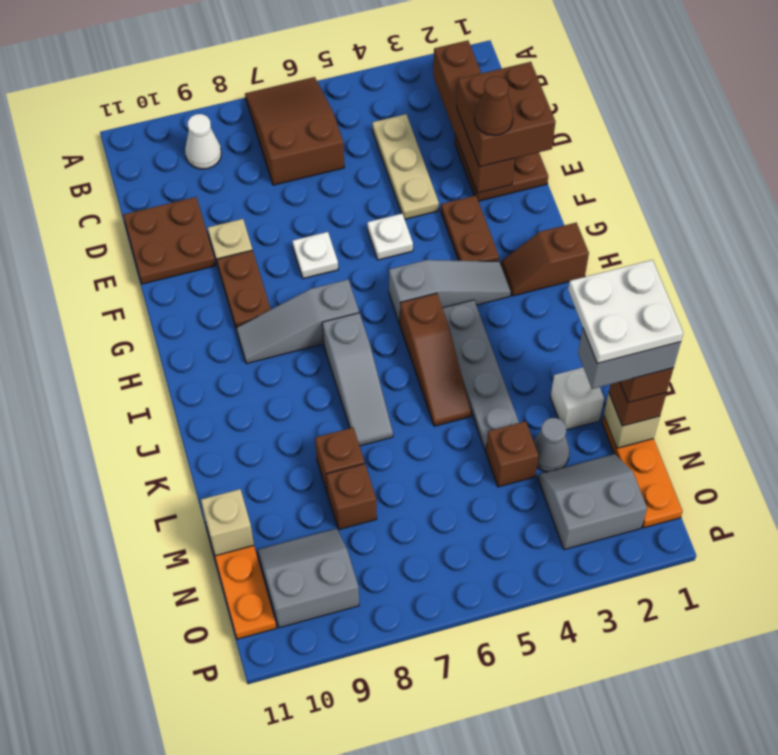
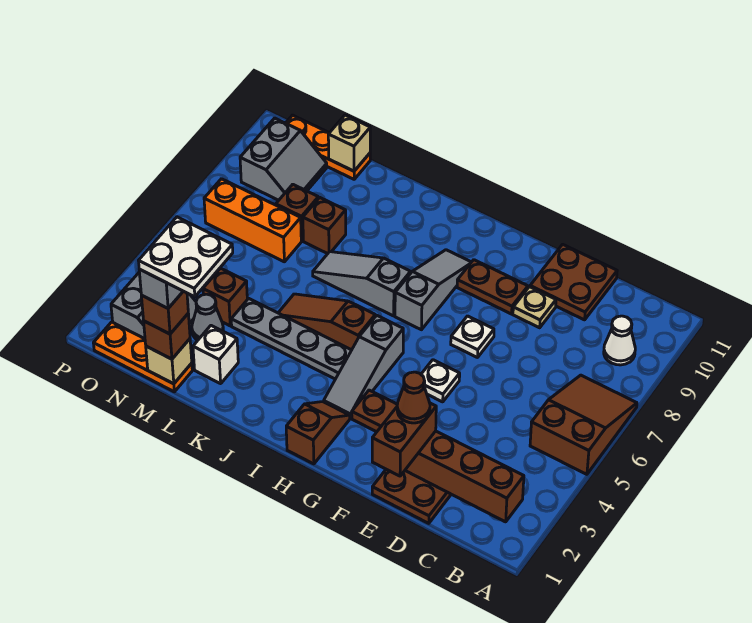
brown slope A6:C7 level 1 top C -> brown slope A5:B7 level 1 top 5
tan plate C4:E4 level 1 -> none
brown brick D1:E2 level 3 -> brown brick E1:E2 level 3
none -> orange brick M7:O7 level 1

